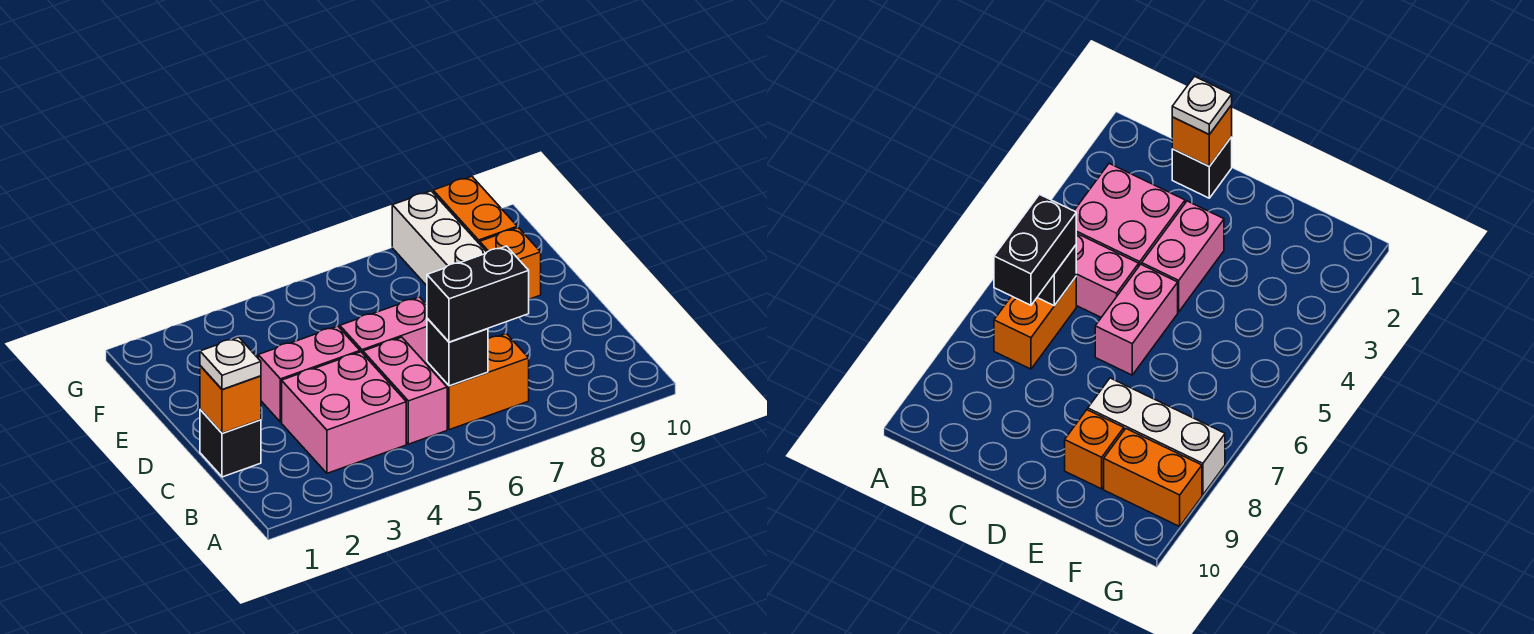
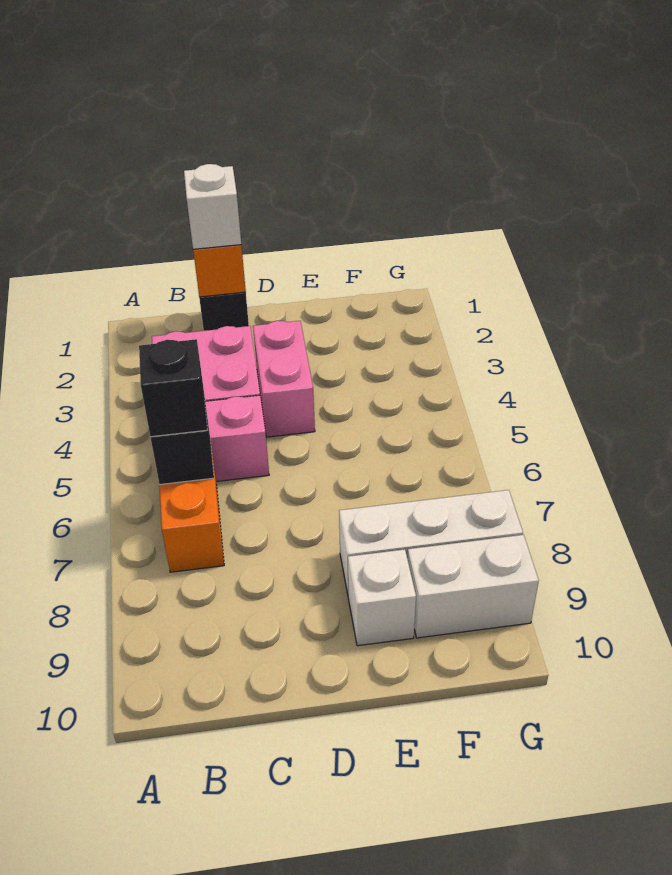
black brick B6:B7 level 3 -> black brick B6 level 3
white plate C1 level 3 -> white brick C1 level 3
pink brick D5:D6 level 1 -> none
orange brick E9 level 1 -> white brick E9 level 1
orange brick F9:G9 level 1 -> white brick F9:G9 level 1

